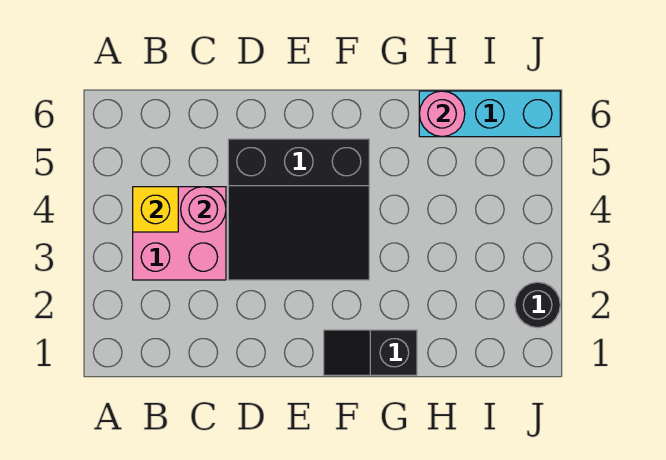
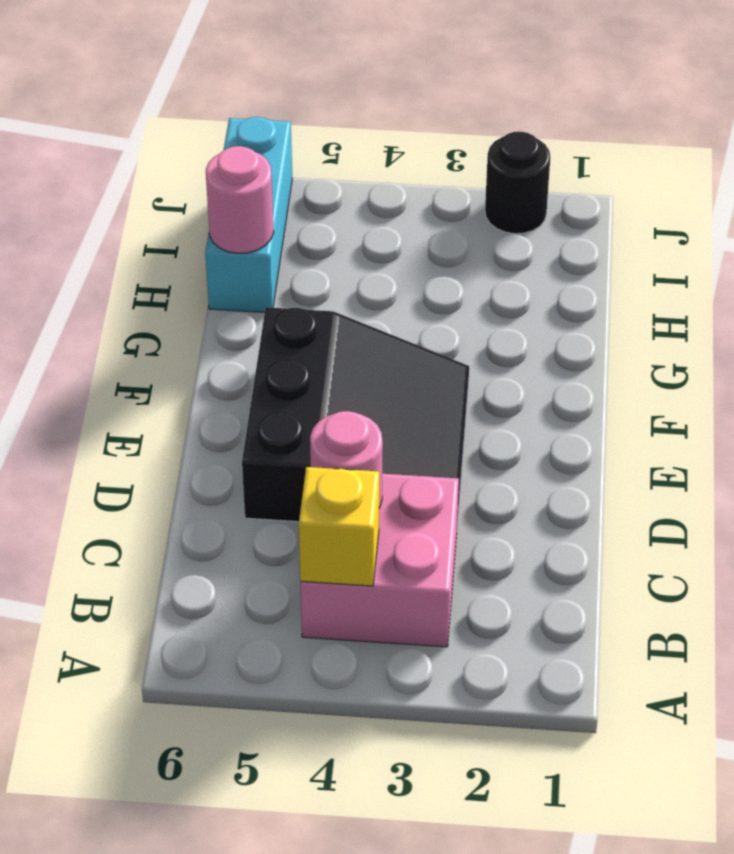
black slope F1:G1 level 1 top G -> none

